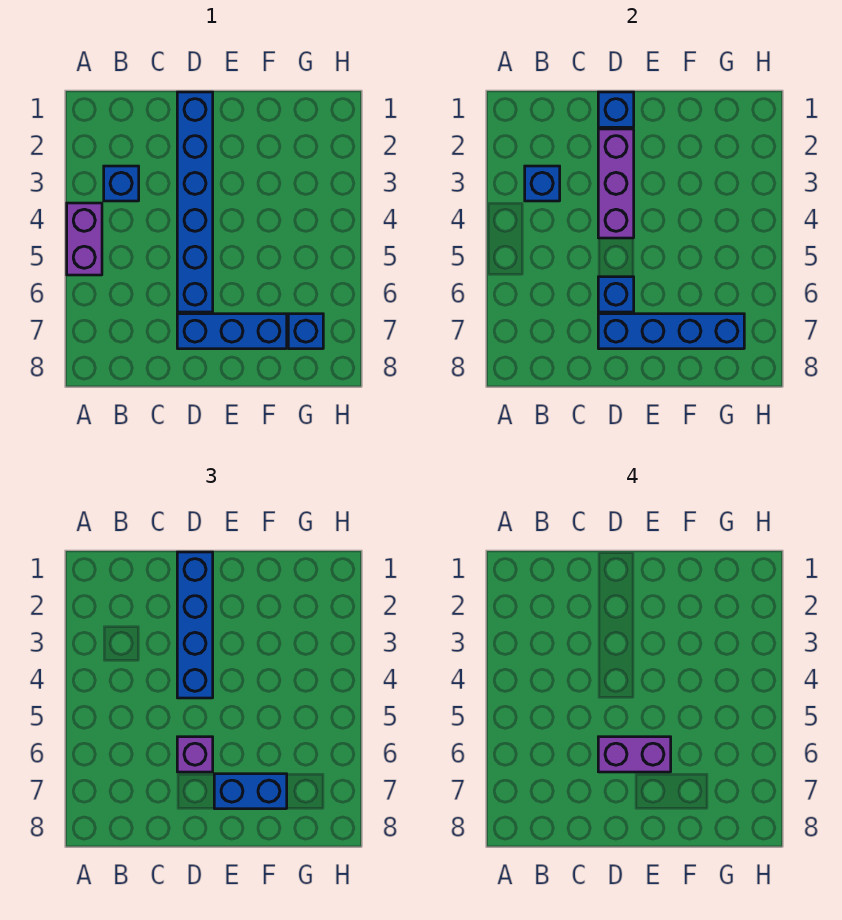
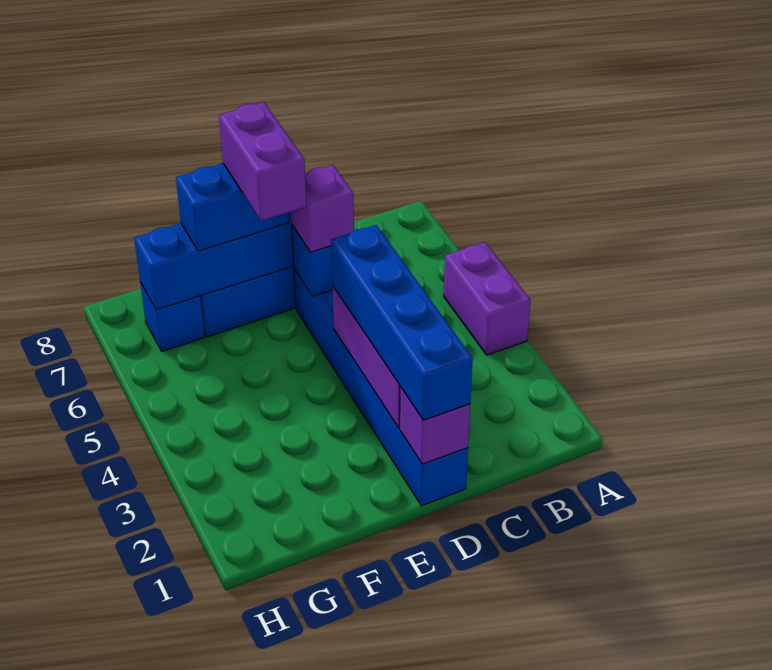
blue brick B3 level 1 -> none
blue brick B3 level 2 -> none
blue brick D1 level 2 -> purple brick D1 level 2
purple brick D6:E6 level 4 -> purple brick E6:E7 level 4

